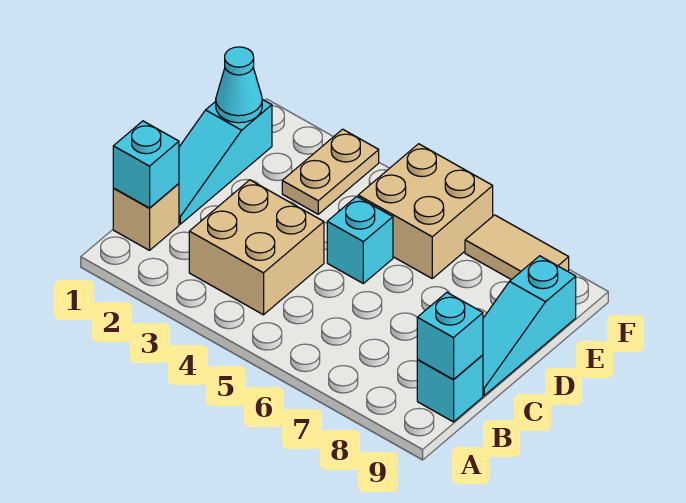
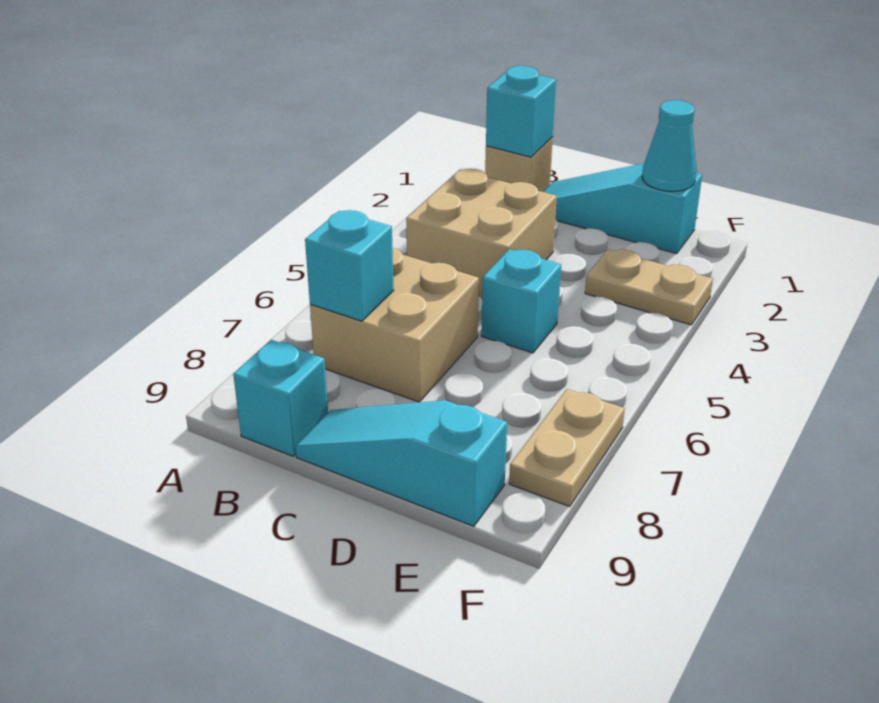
cyan brick B9 level 2 -> cyan brick B7 level 2
tan brick E5:F6 level 1 -> tan brick B6:C7 level 1
tan tile F7:F8 level 1 -> tan plate F7:F8 level 1

